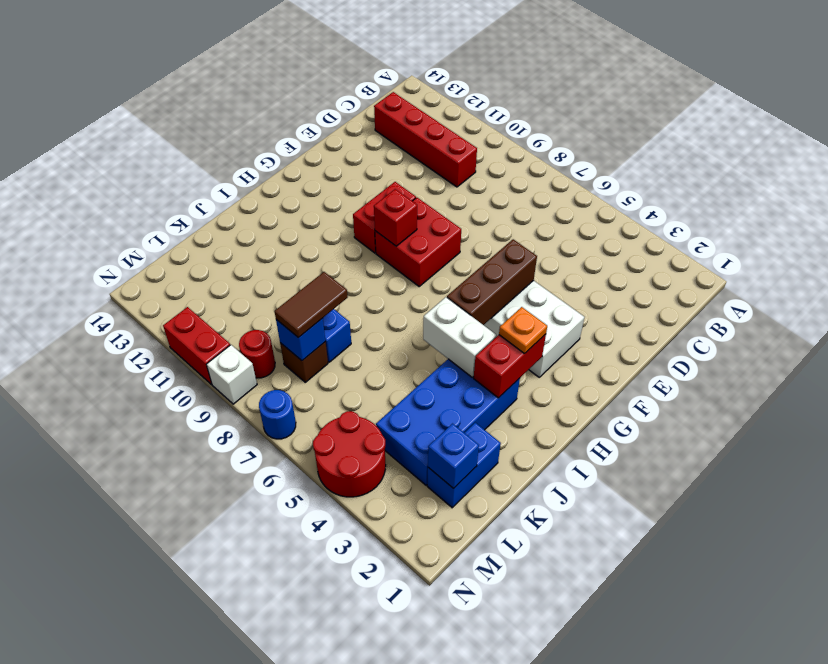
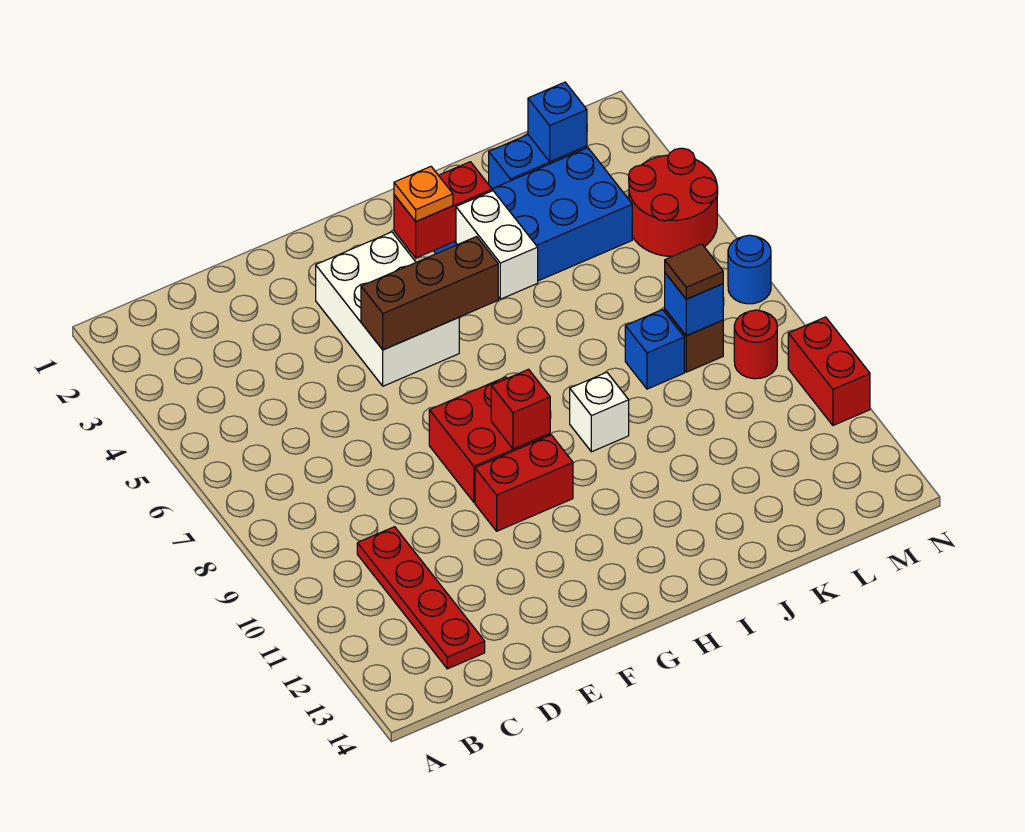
red brick C10:C13 level 1 -> red plate C10:C13 level 1
brown tile K8:L8 level 3 -> brown tile L8 level 3
white brick N9 level 1 -> white brick I9 level 1

